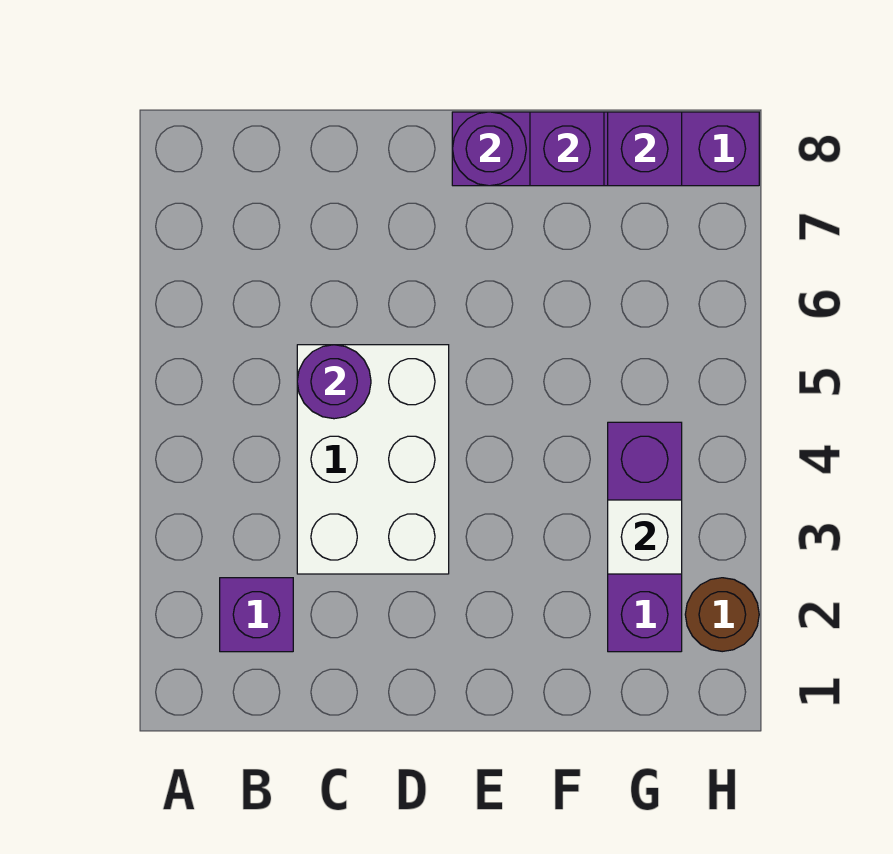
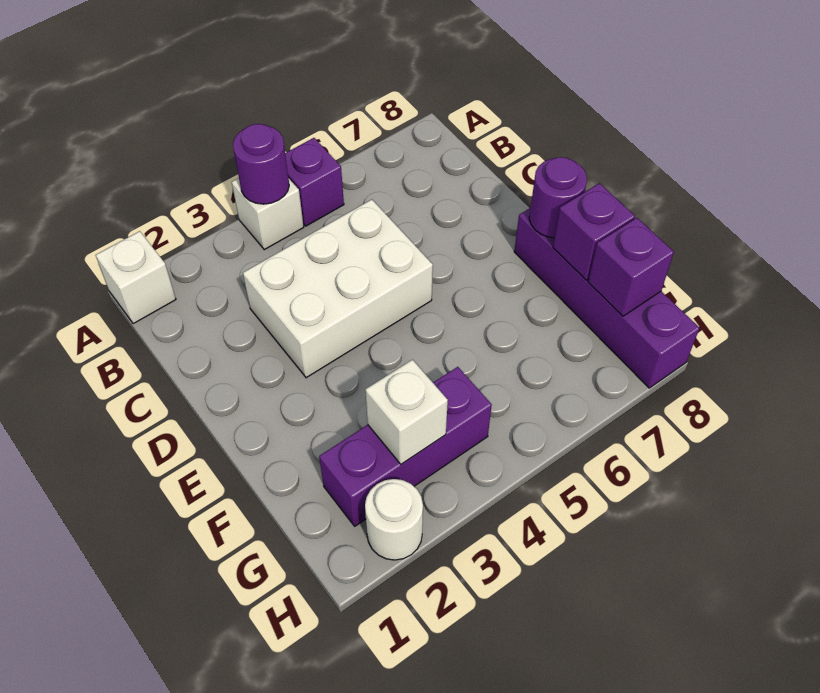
none -> white brick A1 level 1
none -> white brick A4 level 1
purple brick B2 level 1 -> purple brick A5 level 1
purple round brick C5 level 2 -> purple round brick A4 level 2
brown round brick H2 level 1 -> white round brick H2 level 1

